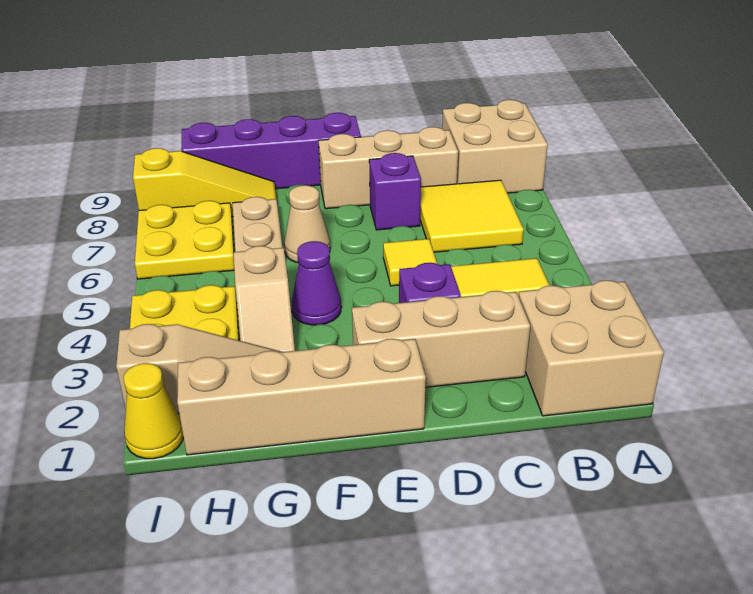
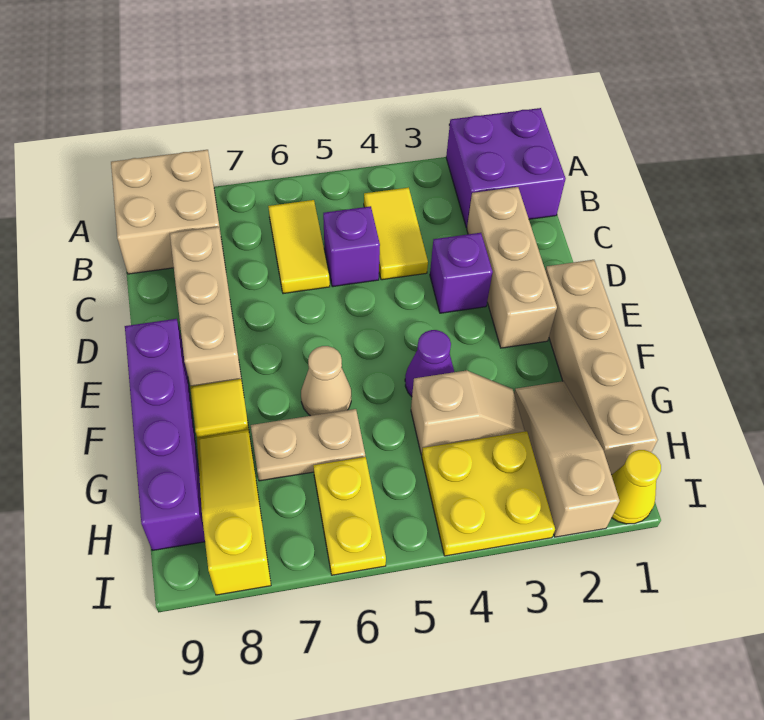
tan brick A1:B2 level 1 -> purple brick A1:B2 level 1
yellow tile B6:C7 level 1 -> yellow tile B6:C6 level 1
yellow tile D5 level 1 -> yellow tile F8 level 1
purple brick D7 level 1 -> purple brick C5 level 1
yellow plate H6:I7 level 1 -> yellow plate H6:I6 level 1

